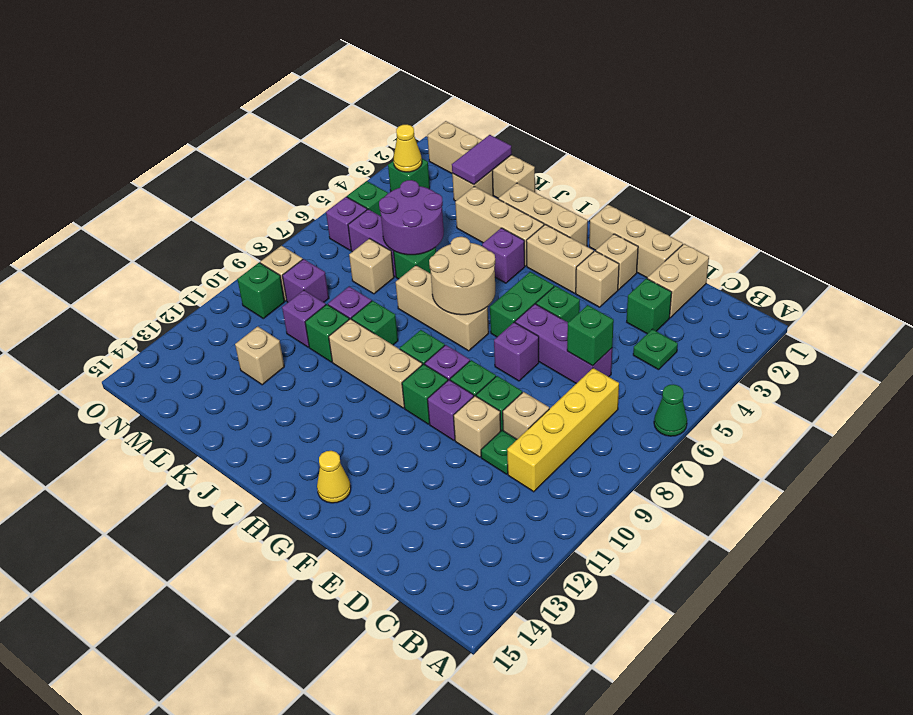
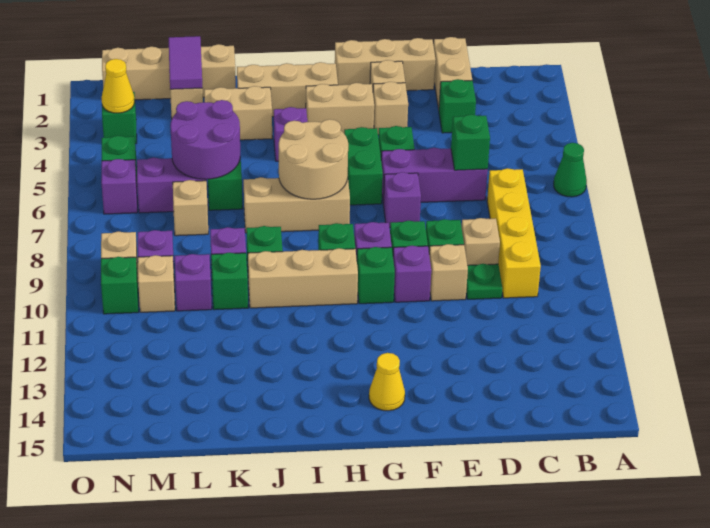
green plate C4 level 1 -> none
tan brick I3:K3 level 1 -> tan brick J3:K3 level 1
tan brick L12 level 1 -> tan brick M10 level 1

